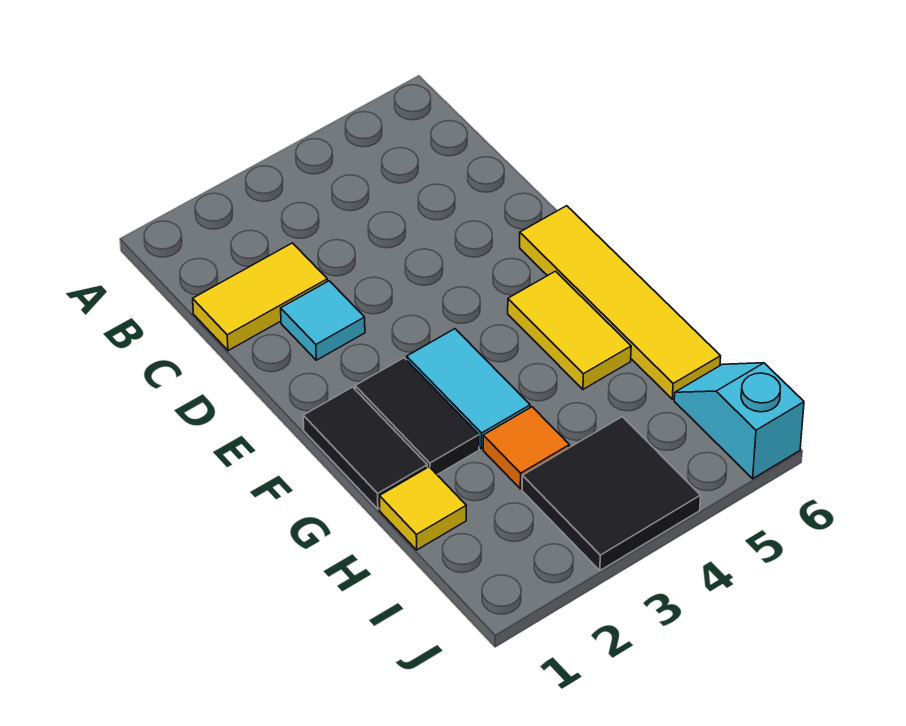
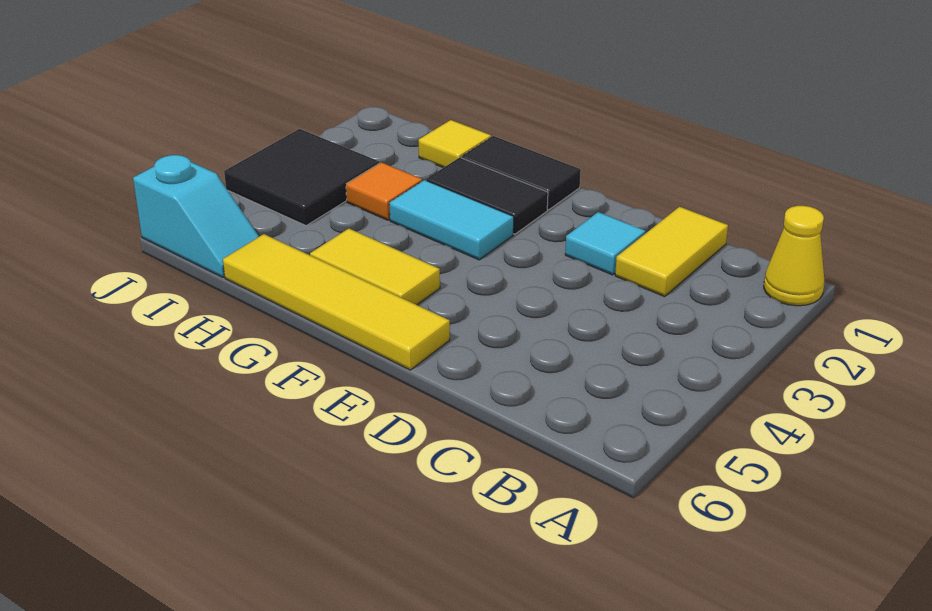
none -> yellow cone A1 level 1

